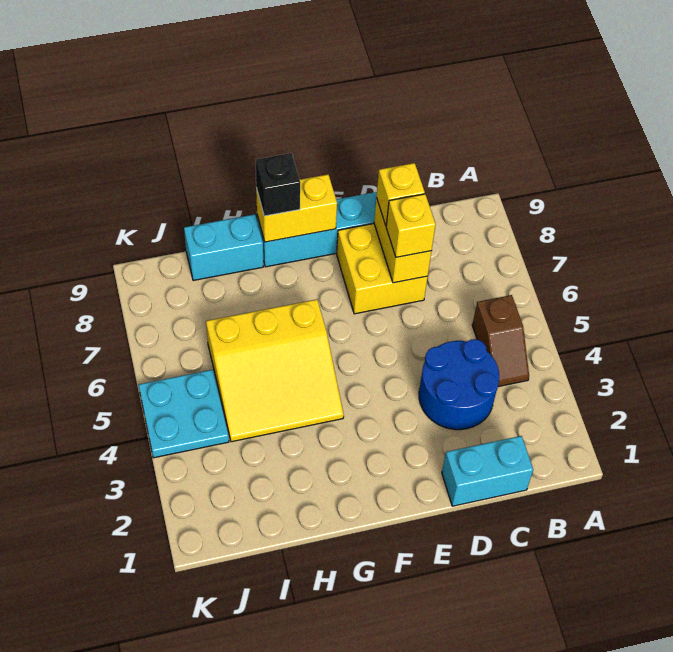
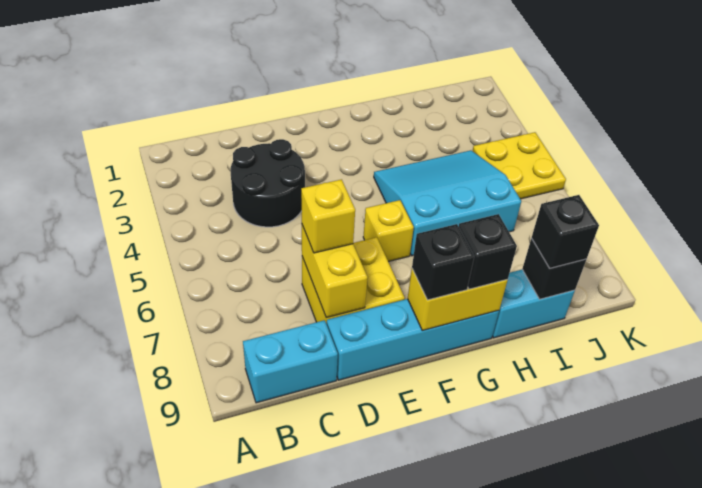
brown slope B4:B5 level 1 top 5 -> none
cyan brick C1:D1 level 1 -> cyan brick B9:C9 level 1
blue round brick C3:D4 level 1 -> black round brick C3:D4 level 1
yellow brick D8 level 3 -> yellow brick F6 level 1
none -> black brick F9 level 3
yellow slope G4:I6 level 1 top 6 -> cyan slope G4:I6 level 1 top 6
none -> black brick I9 level 2
none -> black brick I9 level 3
cyan plate J4:K5 level 1 -> yellow plate J4:K5 level 1

